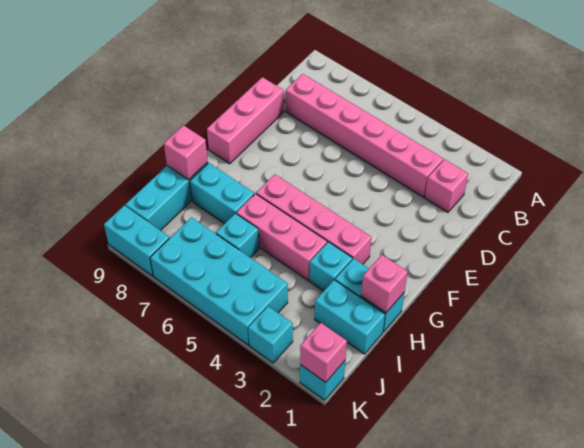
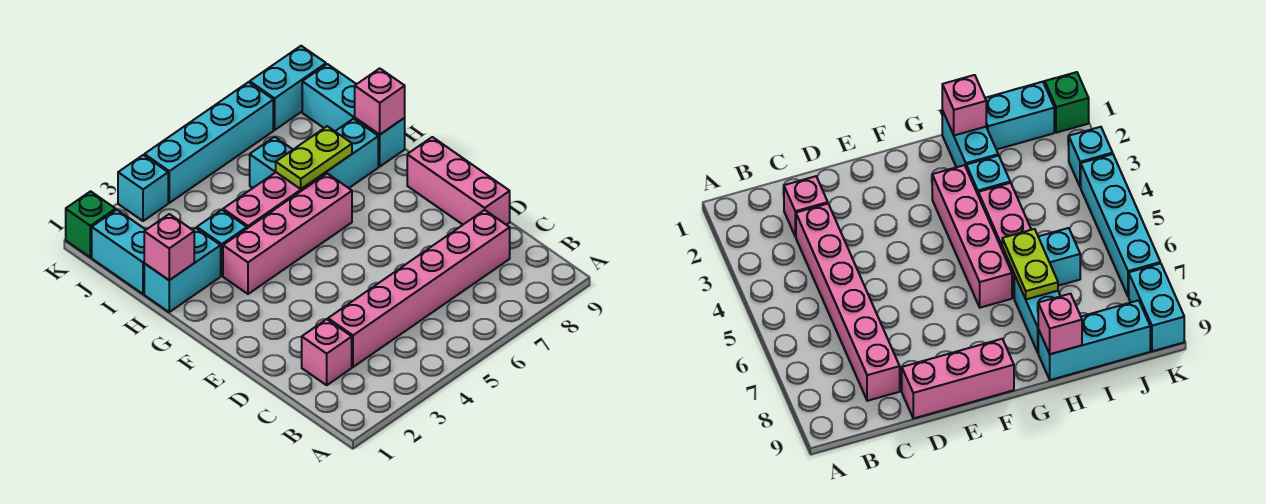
none -> lime plate H6:H7 level 2
cyan brick I1:I2 level 1 -> cyan brick I1:J1 level 1
cyan brick J4:K7 level 1 -> cyan brick K4:K7 level 1
cyan brick K1 level 1 -> green brick K1 level 1
pink brick K1 level 2 -> none

